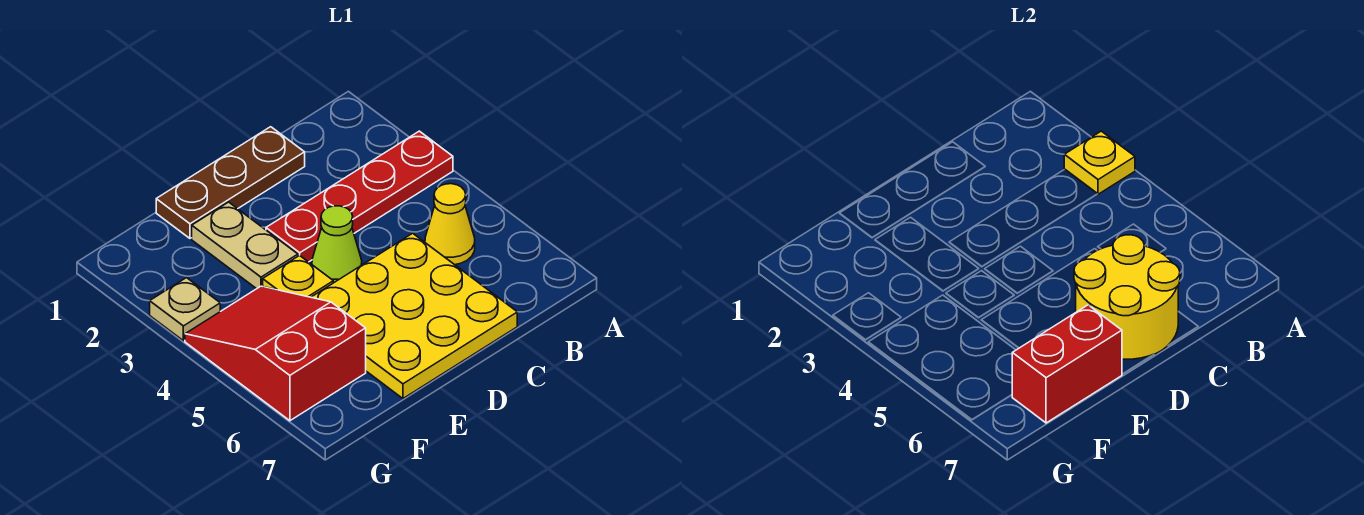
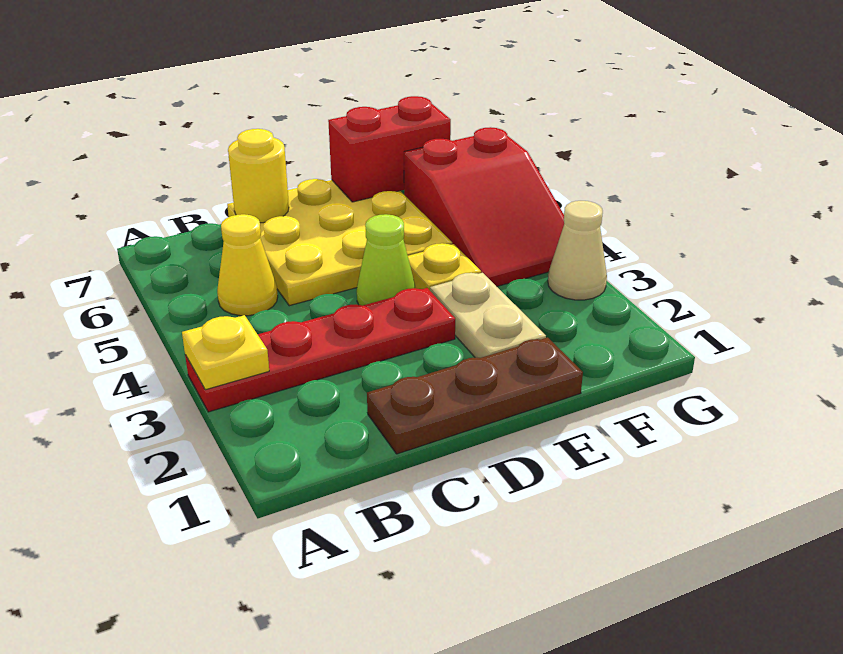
yellow round brick C6:D7 level 2 -> yellow round brick C7 level 2
tan plate G3 level 1 -> tan cone G3 level 1

